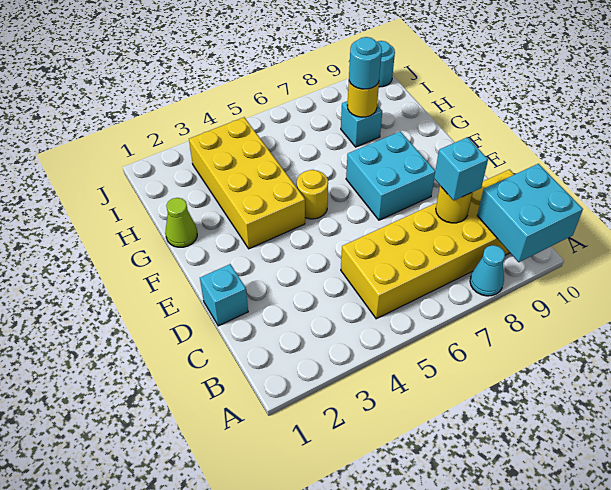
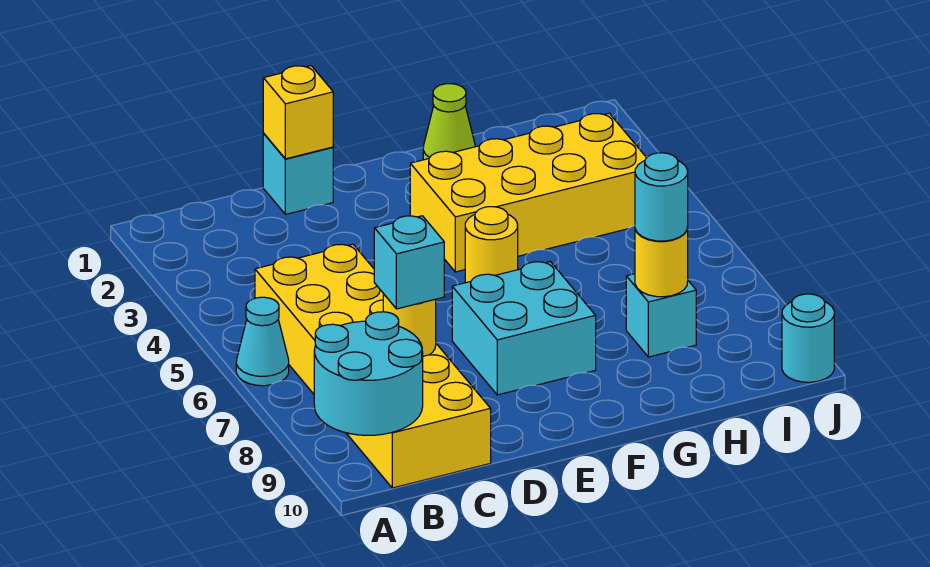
cyan cone A8 level 1 -> cyan cone A6 level 1
cyan brick A9:B10 level 2 -> cyan round brick A9:B10 level 2
none -> yellow brick D1 level 2

